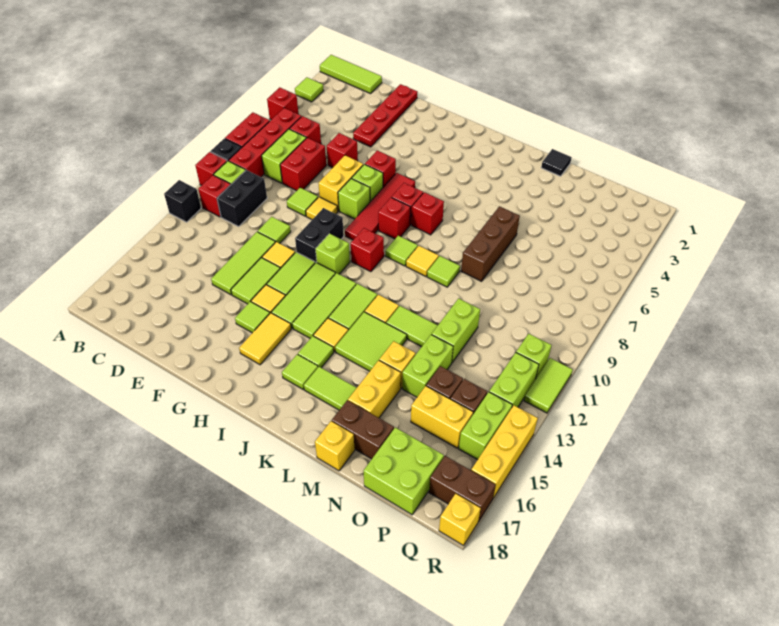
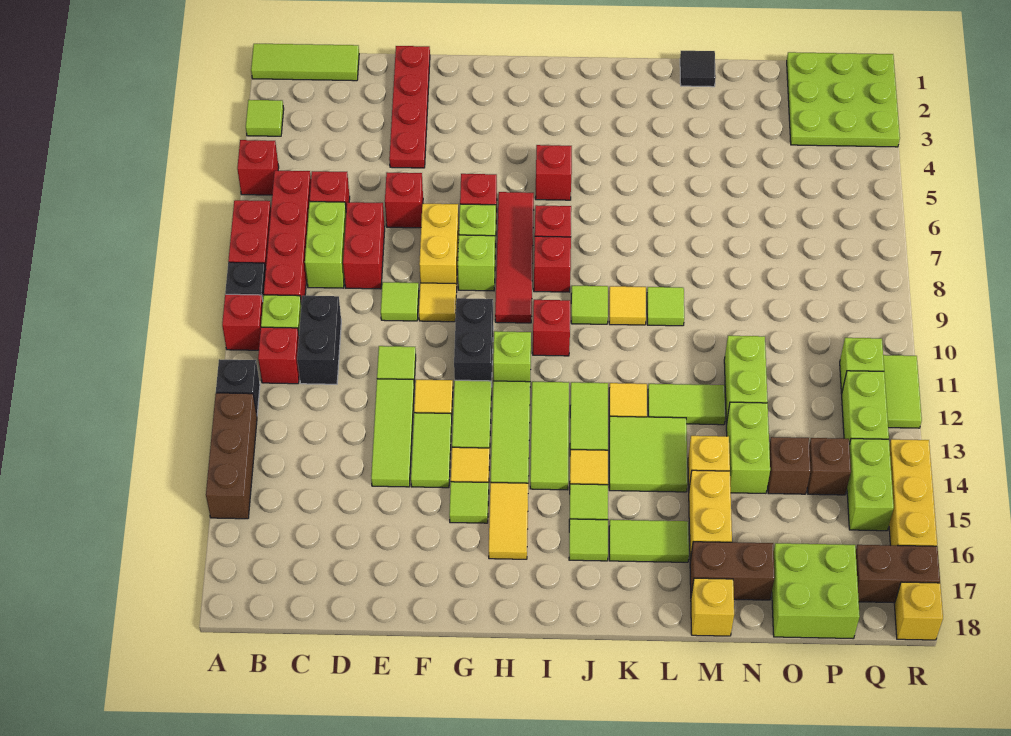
red brick J7 level 1 -> red brick I5 level 1
brown brick M6:M8 level 1 -> brown brick A13:A15 level 1
yellow brick O15:P15 level 1 -> none
none -> lime plate P1:R3 level 1

